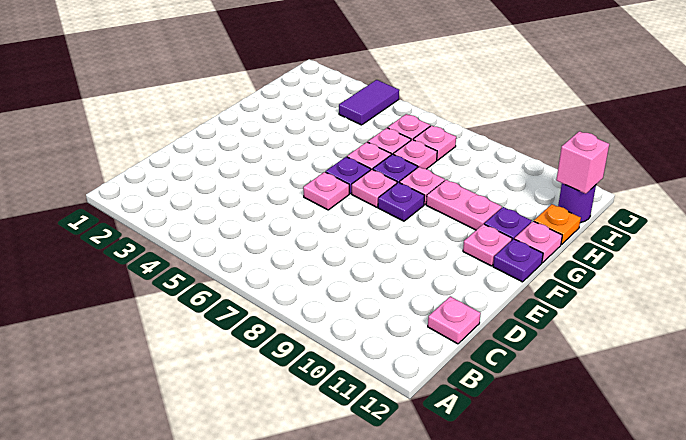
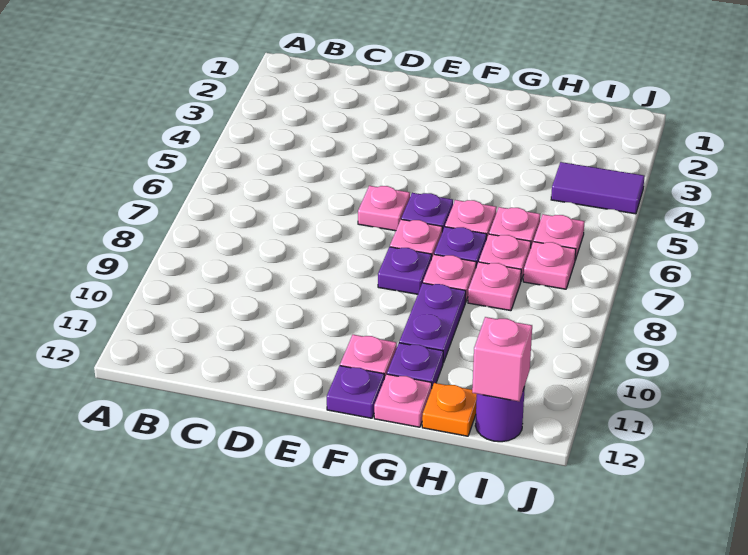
pink plate C12 level 1 -> pink plate H8 level 1
pink plate G9:G10 level 1 -> purple plate G9:G10 level 1

